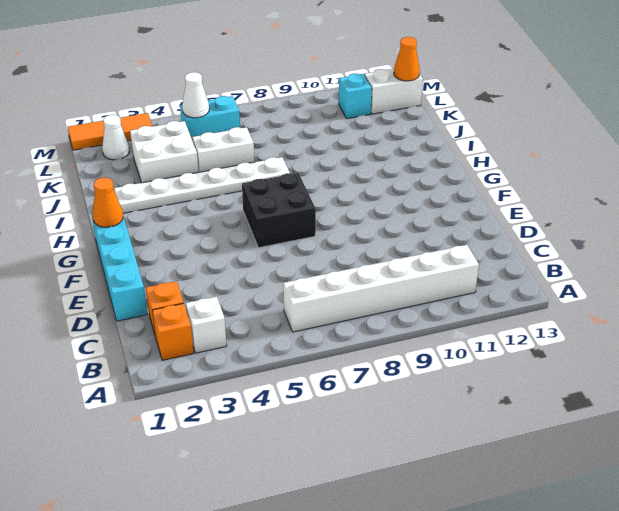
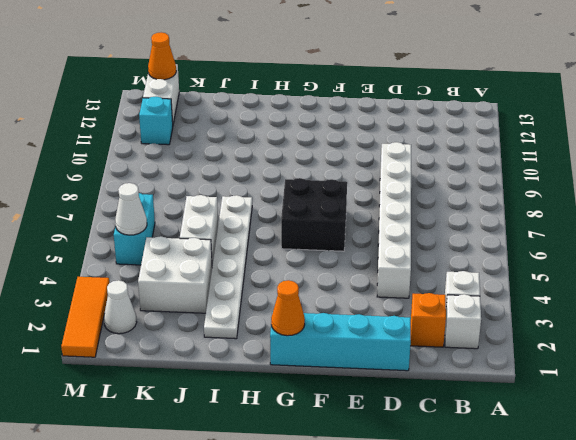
orange brick B2 level 1 -> white brick B2 level 1
white brick B6:B11 level 1 -> white brick D4:D9 level 1

